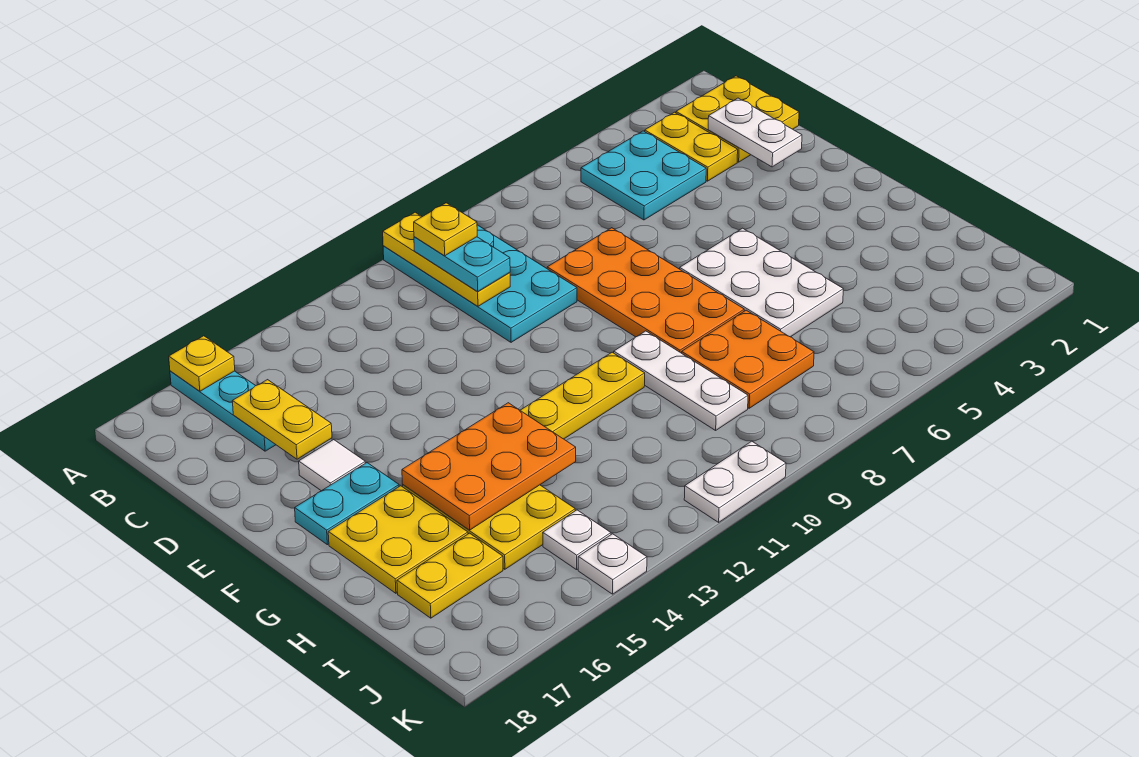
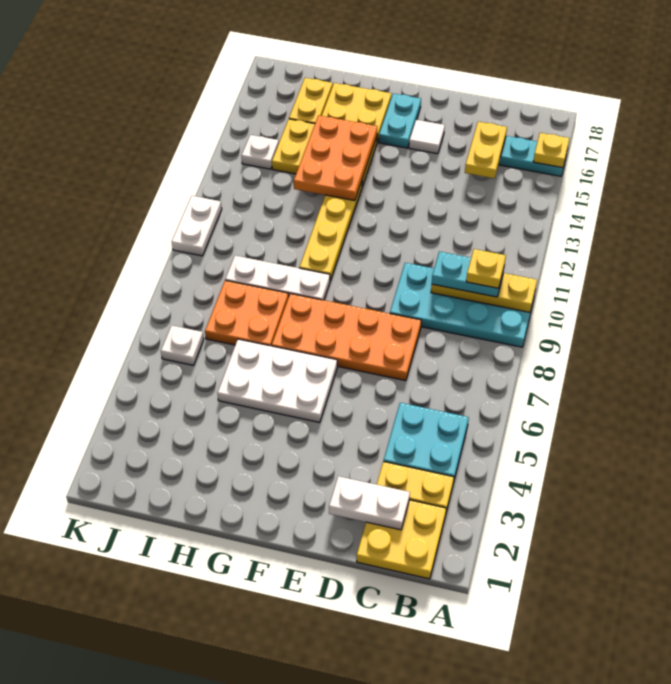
yellow plate C16:D16 level 2 -> yellow plate C15:C16 level 2
white plate K14 level 1 -> white plate J6 level 1

